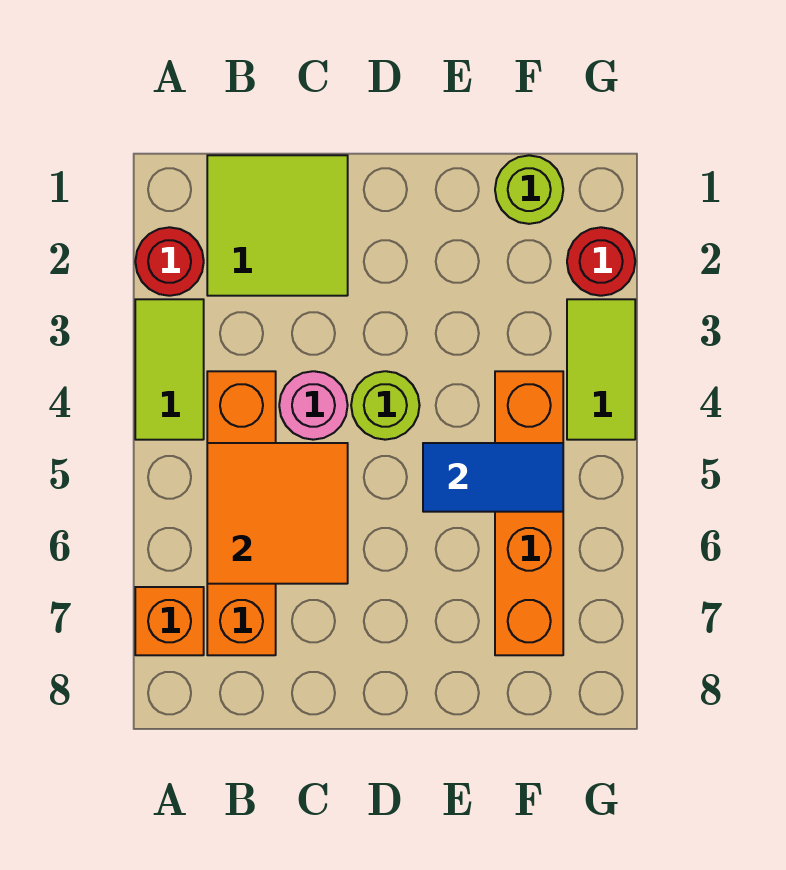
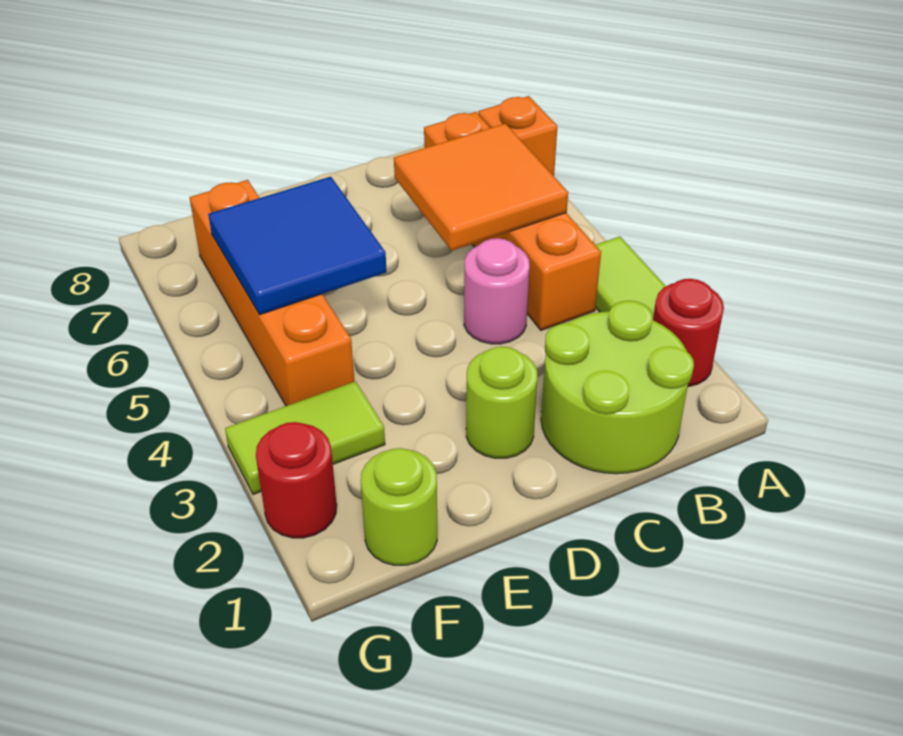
lime tile B1:C2 level 1 -> lime round brick B1:C2 level 1
lime round brick D4 level 1 -> lime round brick D2 level 1
blue tile E5:F5 level 2 -> blue tile E5:F6 level 2
lime tile G3:G4 level 1 -> lime tile F3:G3 level 1

